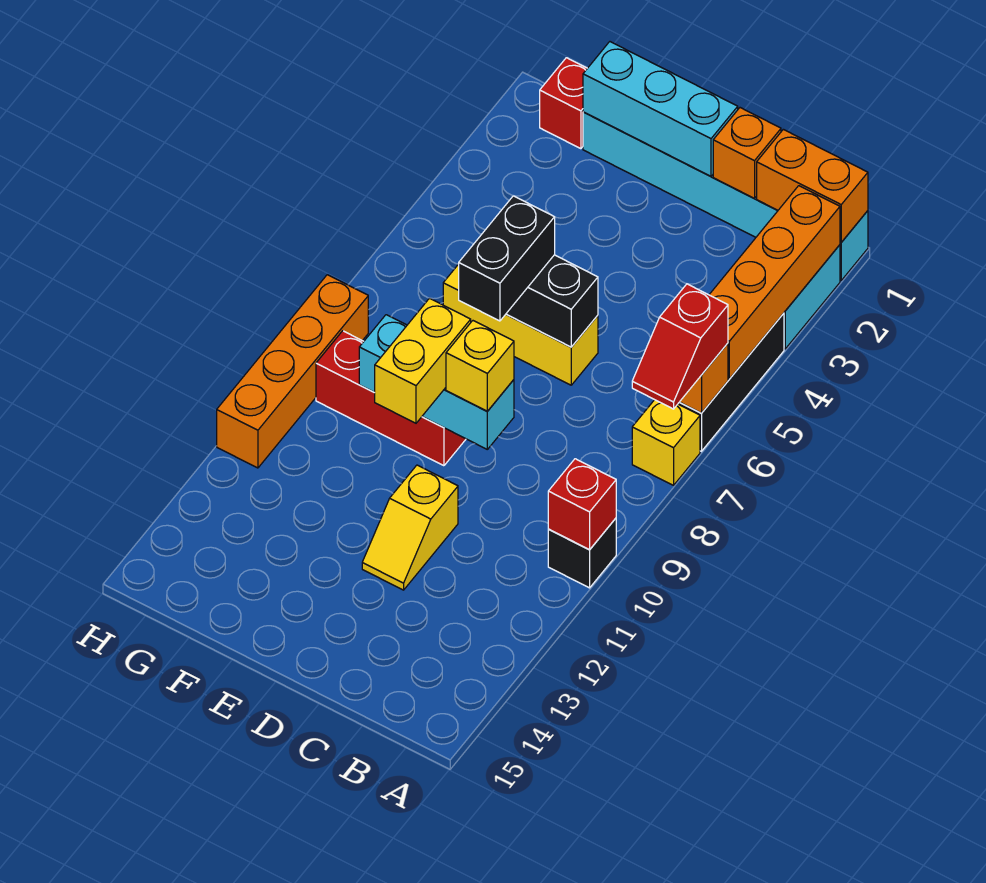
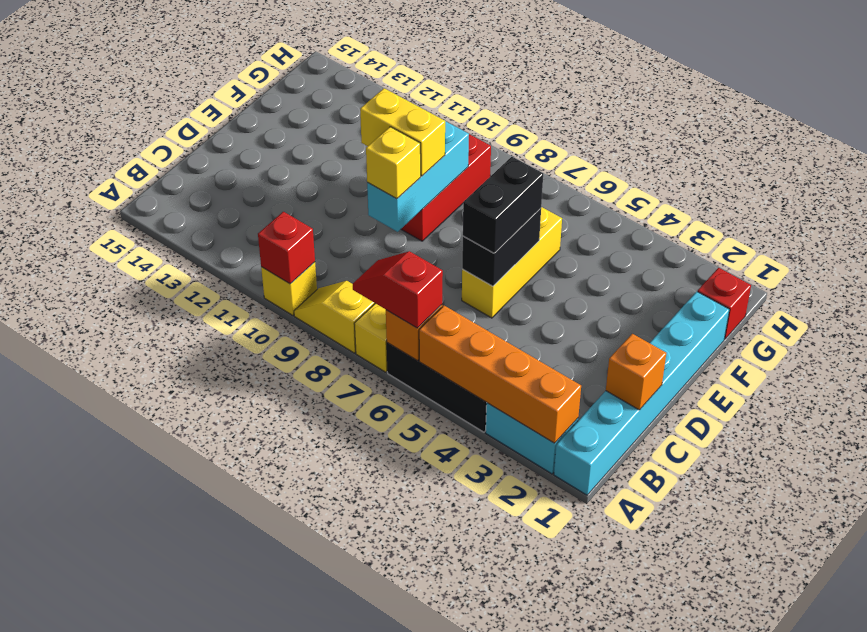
orange brick A1:B1 level 2 -> none
black brick A10 level 1 -> yellow brick A10 level 1
cyan brick D1:F1 level 2 -> none
yellow slope D11:D12 level 1 top 11 -> yellow slope A8:A9 level 1 top 8
black brick E6:E7 level 3 -> black brick D6:E6 level 3
orange brick H8:H11 level 1 -> none

